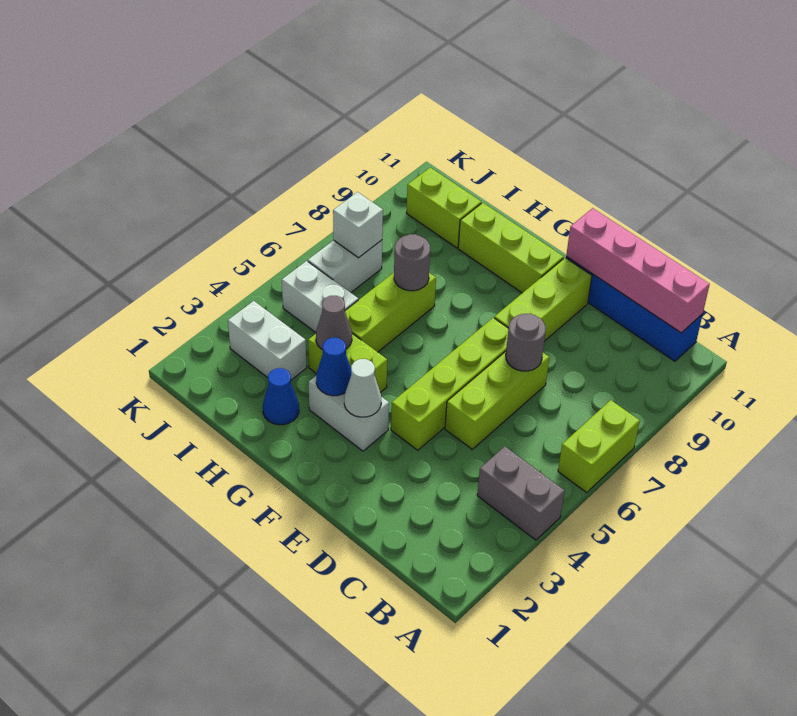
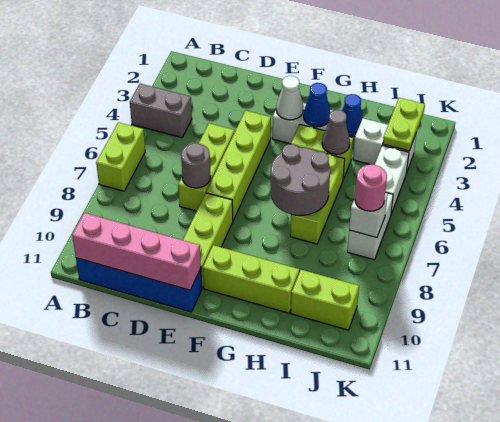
grey round brick H7 level 2 -> grey round brick G6:H7 level 2
white brick I5:J5 level 1 -> white brick J4:J5 level 1
none -> lime plate J2:J3 level 2
none -> pink round brick J7 level 3

